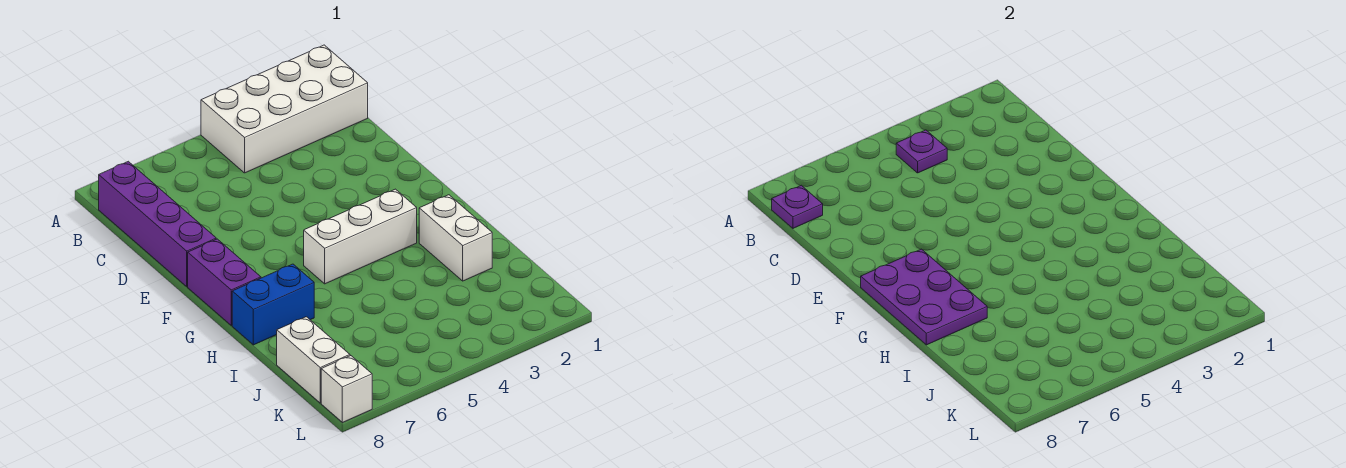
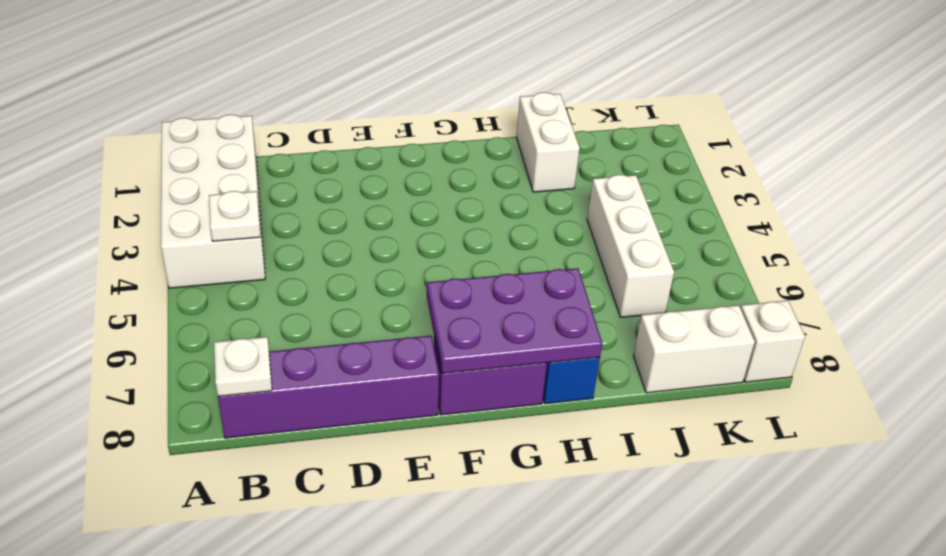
purple plate B4 level 2 -> white plate B4 level 2
purple plate B8 level 2 -> white plate B8 level 2
white brick G3:G5 level 1 -> white brick J4:J6 level 1
white brick H2:I2 level 1 -> white brick I1:I2 level 1

